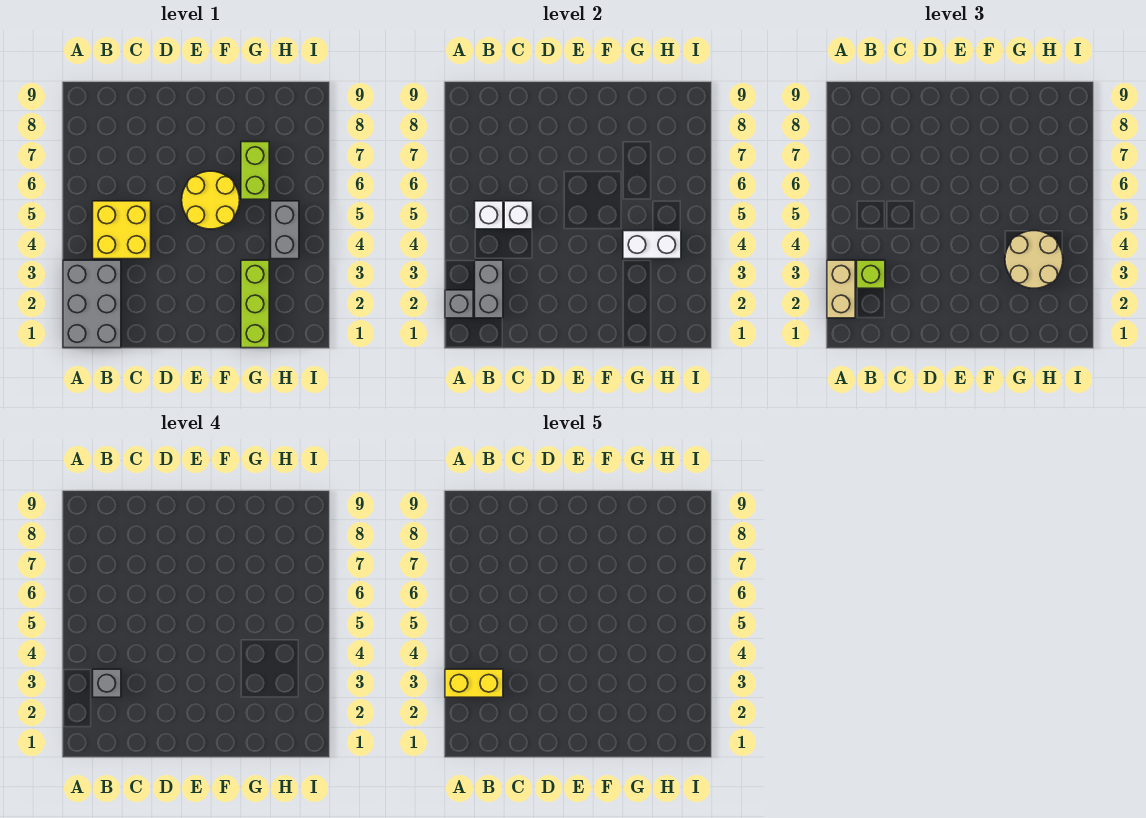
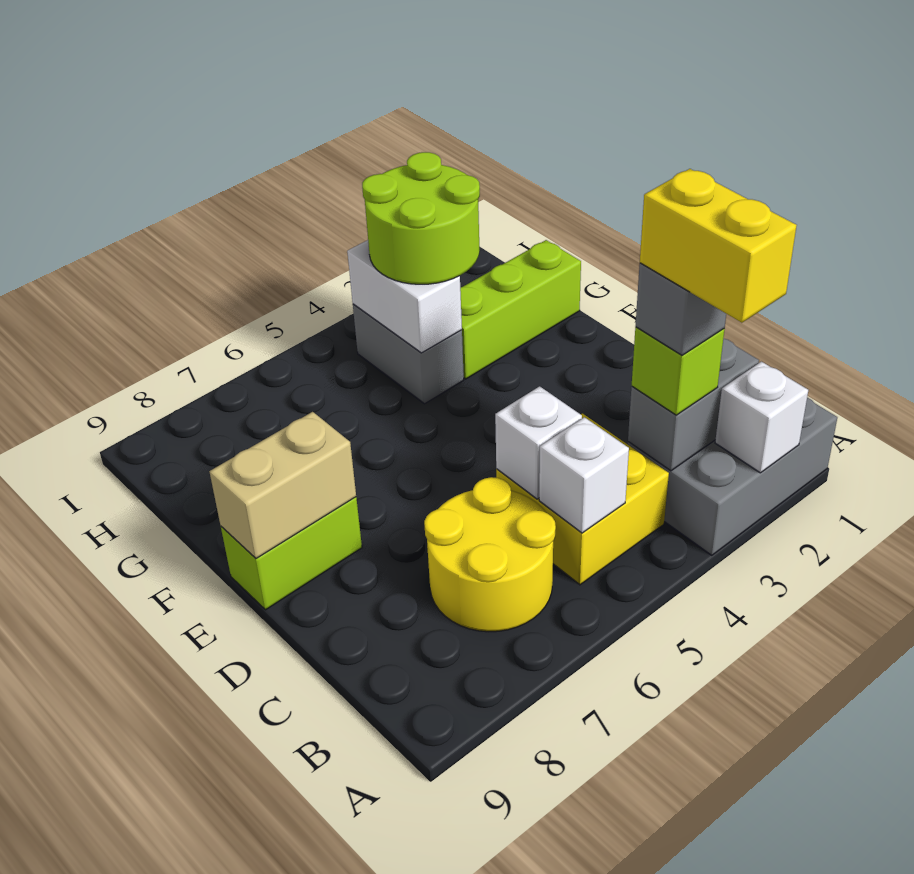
grey brick A2 level 2 -> white brick A2 level 2
tan brick A2:A3 level 3 -> tan brick E8:E9 level 2
yellow round brick E5:F6 level 1 -> yellow round brick B6:C7 level 1
tan round brick G3:H4 level 3 -> lime round brick G3:H4 level 3
lime brick G6:G7 level 1 -> lime brick E8:E9 level 1
grey brick H4:H5 level 1 -> grey brick G4:H4 level 1

